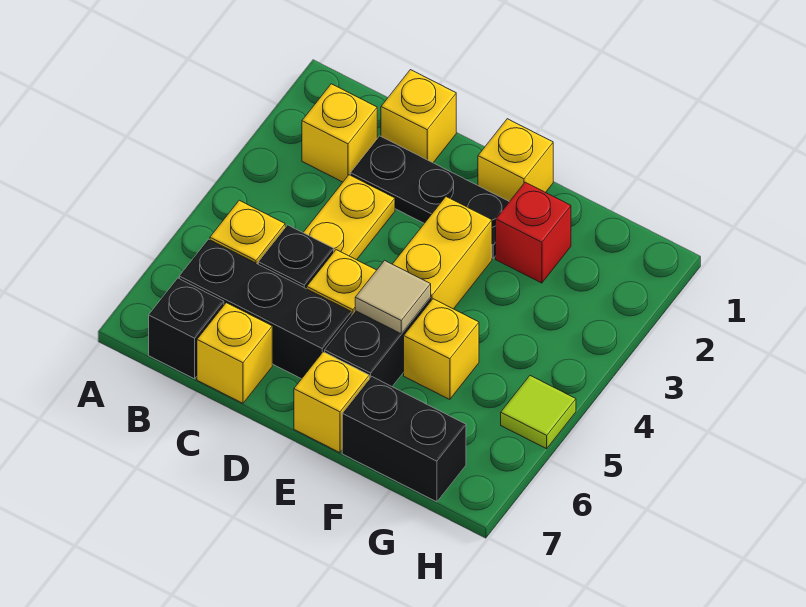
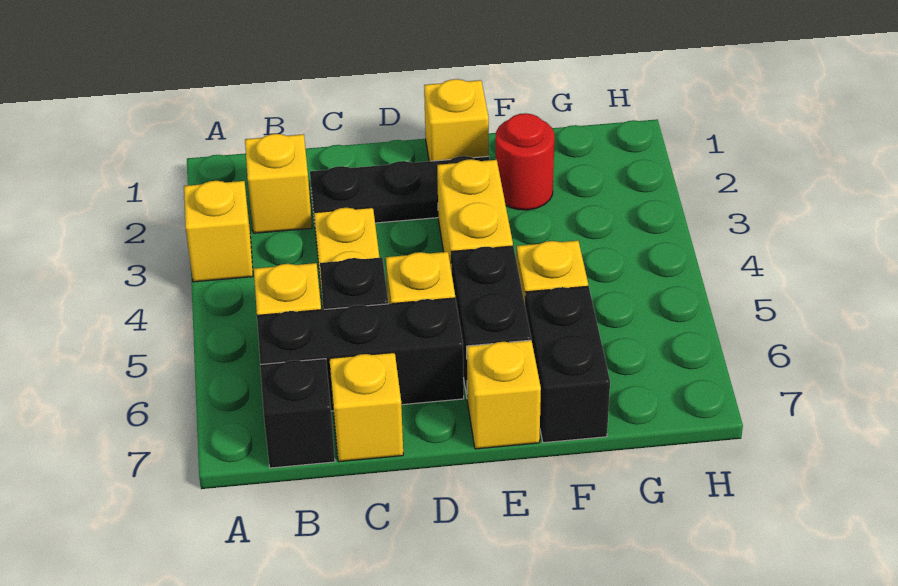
yellow brick C1 level 1 -> yellow brick A3 level 1
tan tile E5 level 2 -> none
red brick F2 level 1 -> red round brick F2 level 1
black brick F7:G7 level 1 -> black brick F6:F7 level 1
lime tile H5 level 1 -> none

